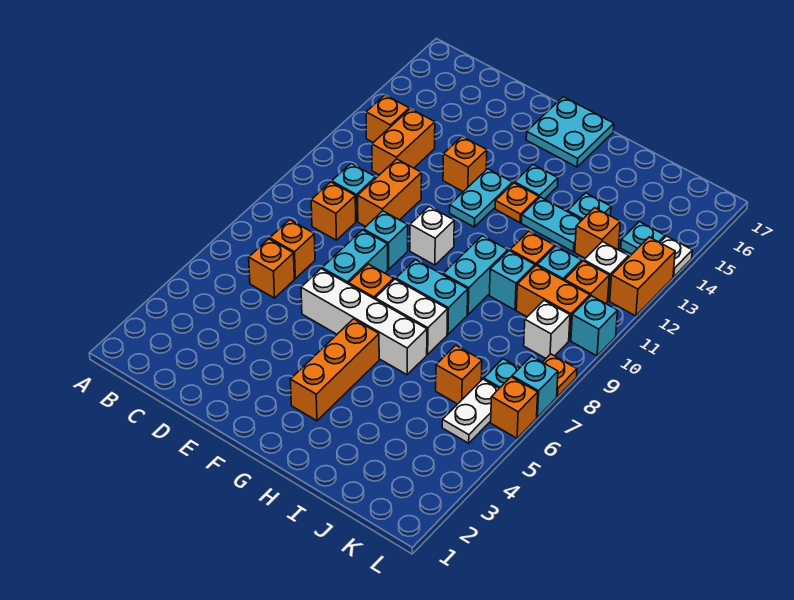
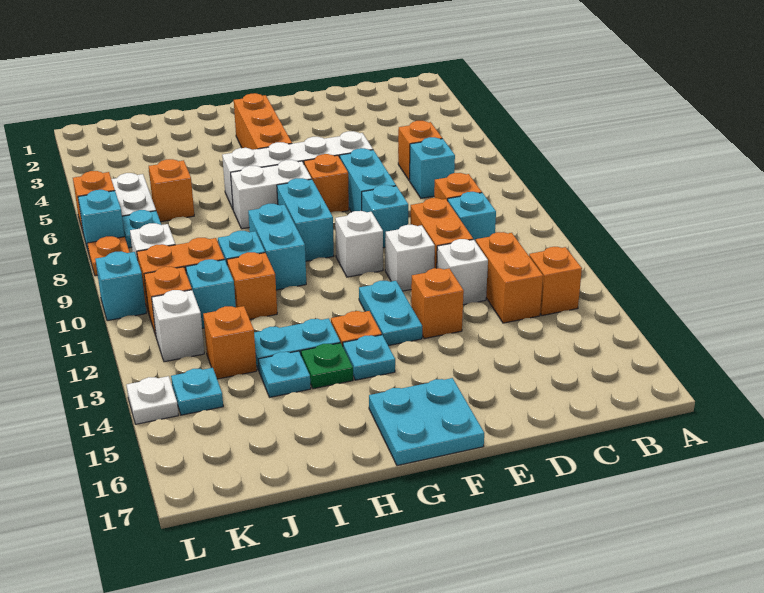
orange brick C7 level 1 -> cyan brick C7 level 1
none -> white brick D12 level 1
none -> white brick E11 level 1
cyan brick G8:H8 level 1 -> cyan brick G8:G9 level 1
none -> green plate H14 level 1
orange brick L12:L13 level 1 -> none

